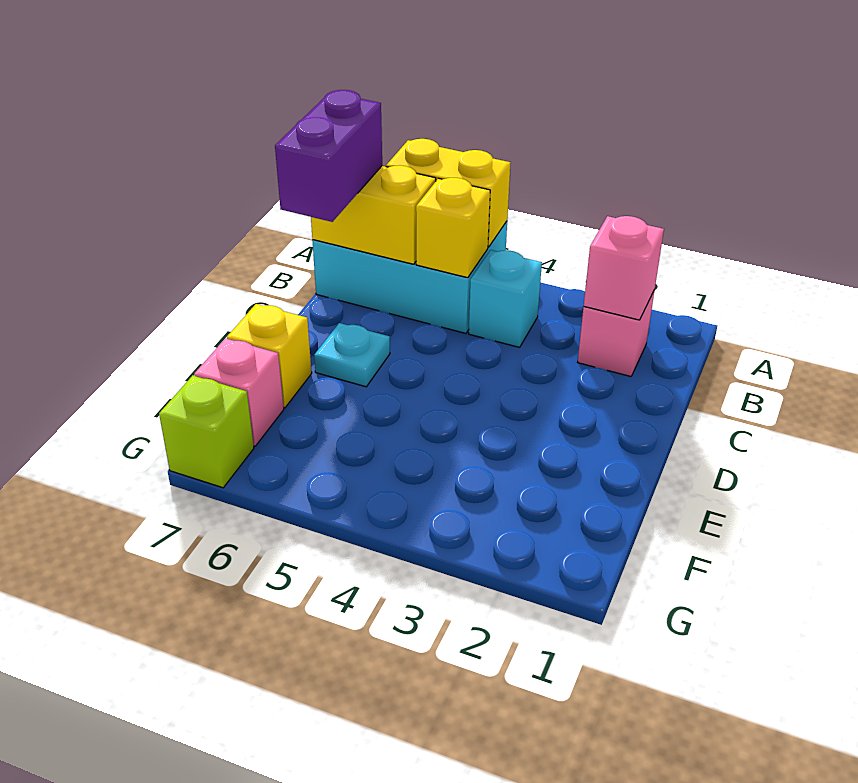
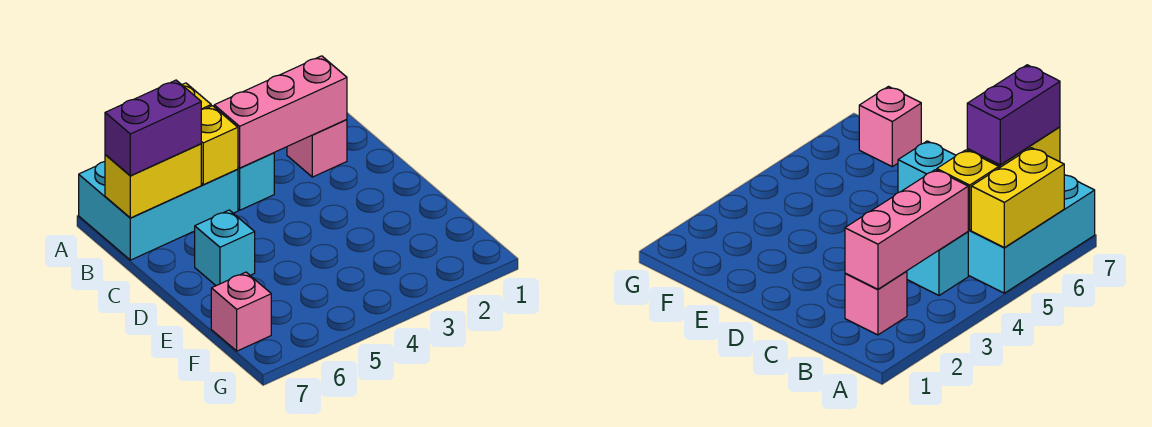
pink brick B2 level 2 -> pink brick B2:B4 level 2
purple brick B7:C7 level 3 -> purple brick B6:B7 level 3
cyan plate D6 level 1 -> cyan brick D6 level 1
yellow brick E7 level 1 -> none
lime brick G7 level 1 -> none

